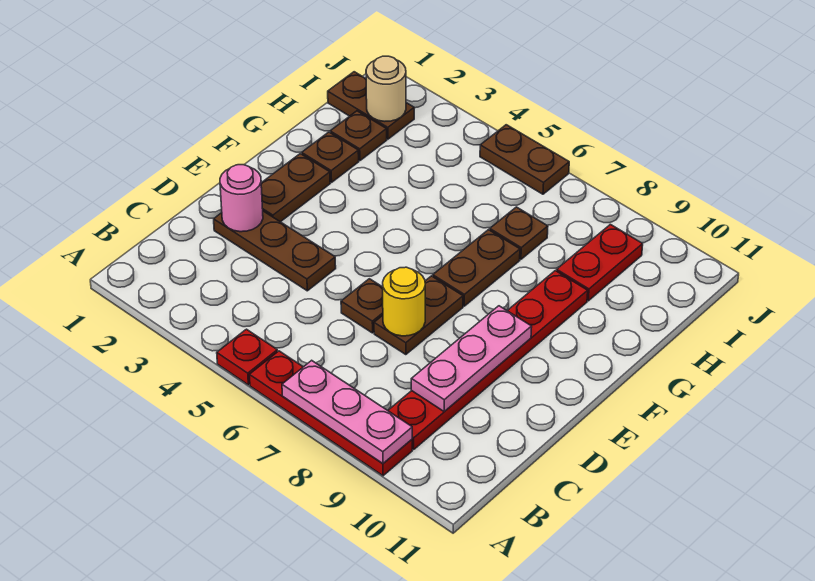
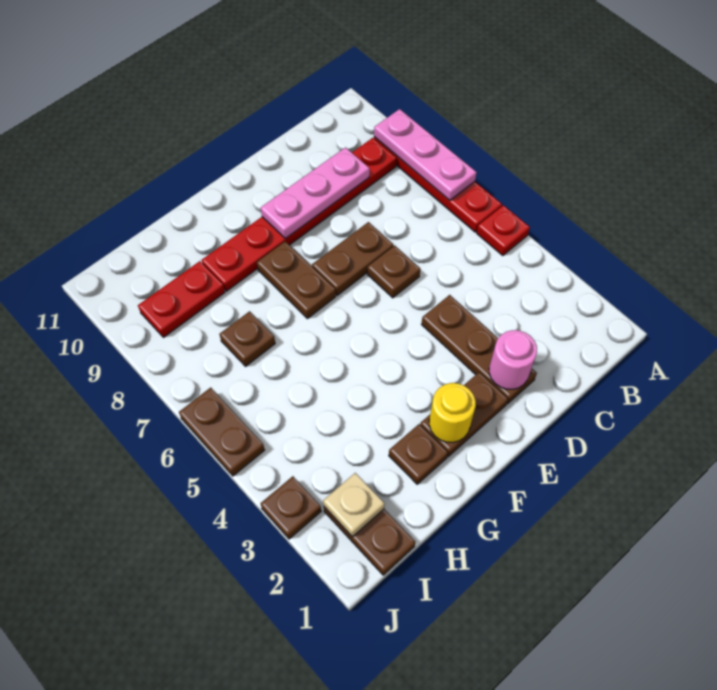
yellow round brick D7 level 2 -> yellow round brick F2 level 2
brown plate F7:G7 level 1 -> brown plate F7:F8 level 1
brown plate H2 level 1 -> brown plate J3 level 1
tan round brick I2 level 2 -> tan plate I2 level 2

